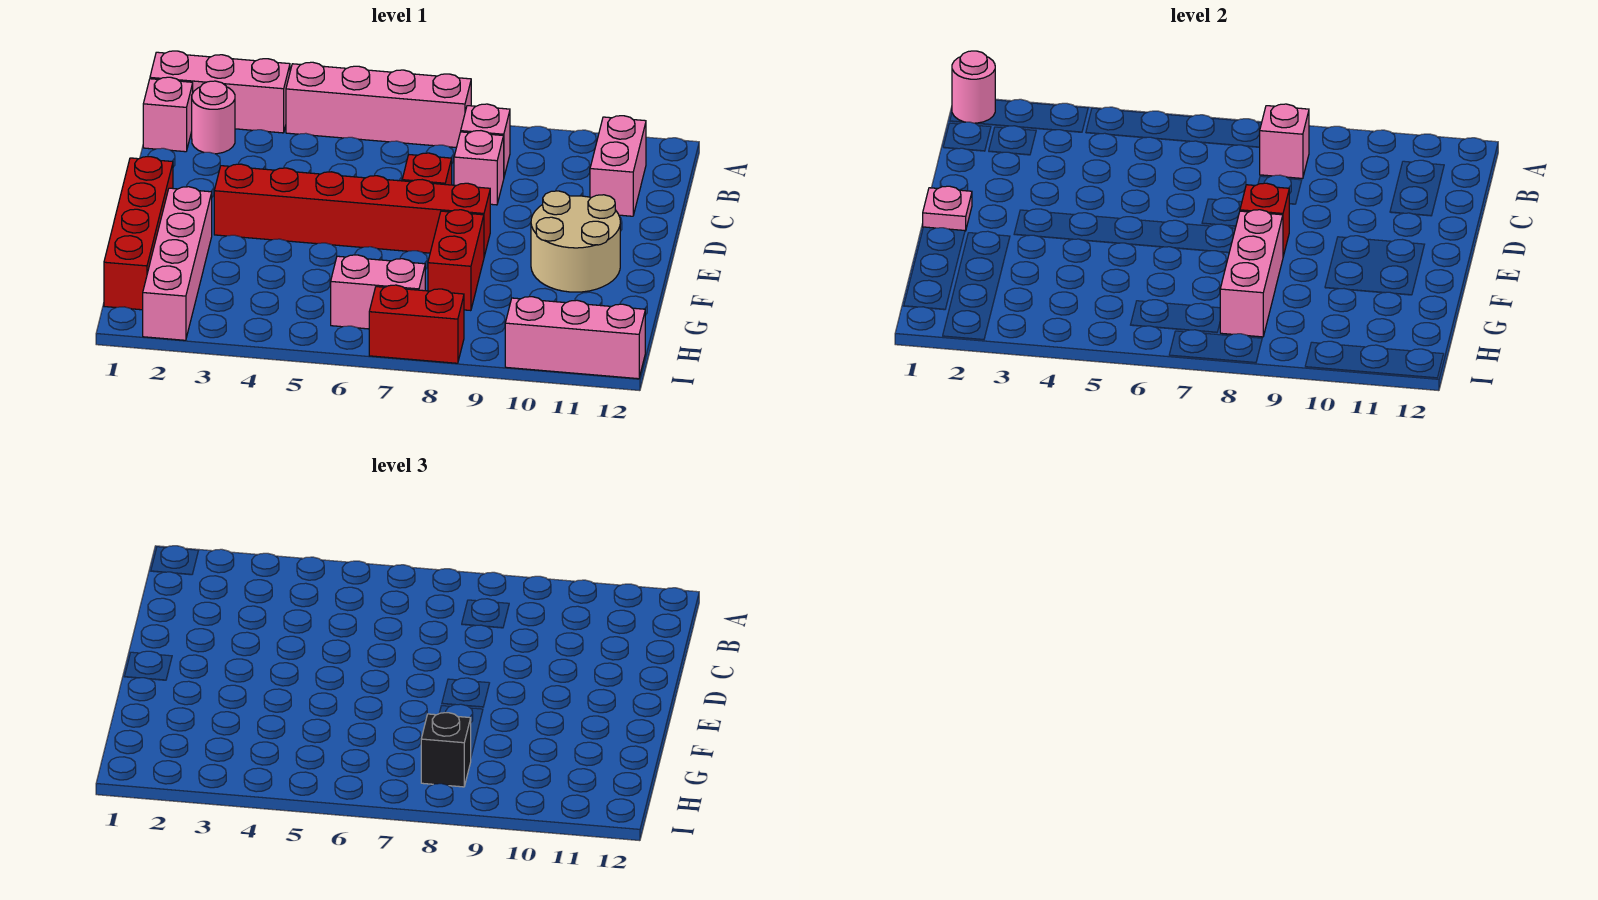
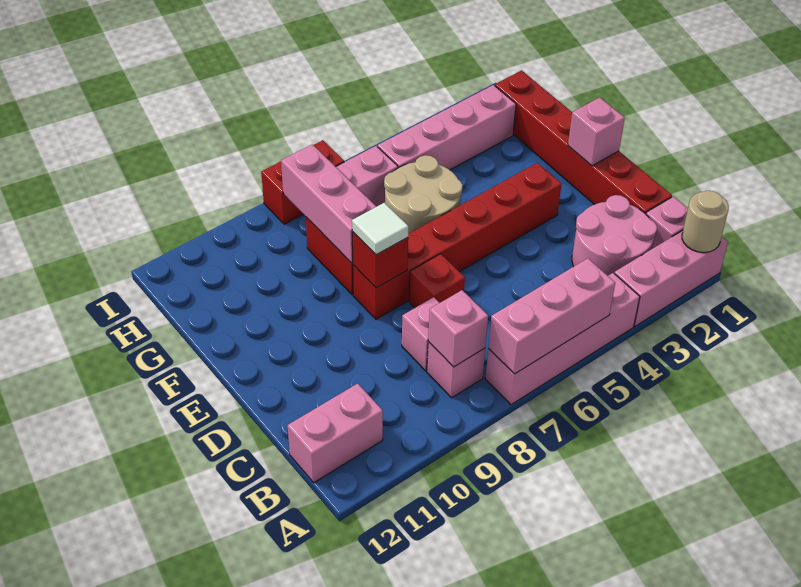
pink round brick A1 level 2 -> tan round brick A1 level 2
pink round brick B2 level 1 -> pink round brick B2:C3 level 1
pink brick B11:C11 level 1 -> pink brick B11:B12 level 1
red brick E1:H1 level 1 -> red brick C1:H1 level 1
pink plate E1 level 2 -> pink brick E1 level 2
none -> white tile E8 level 3
tan round brick E10:F11 level 1 -> tan round brick F5:G6 level 1
pink brick F2:I2 level 1 -> pink brick H2:H5 level 1
black brick H8 level 3 -> none
pink brick I10:I12 level 1 -> pink brick A5:A7 level 2

